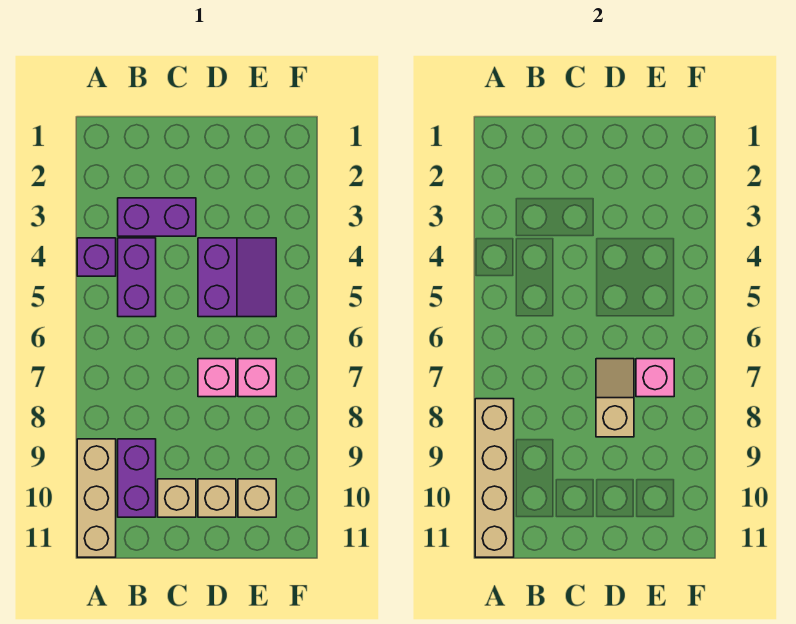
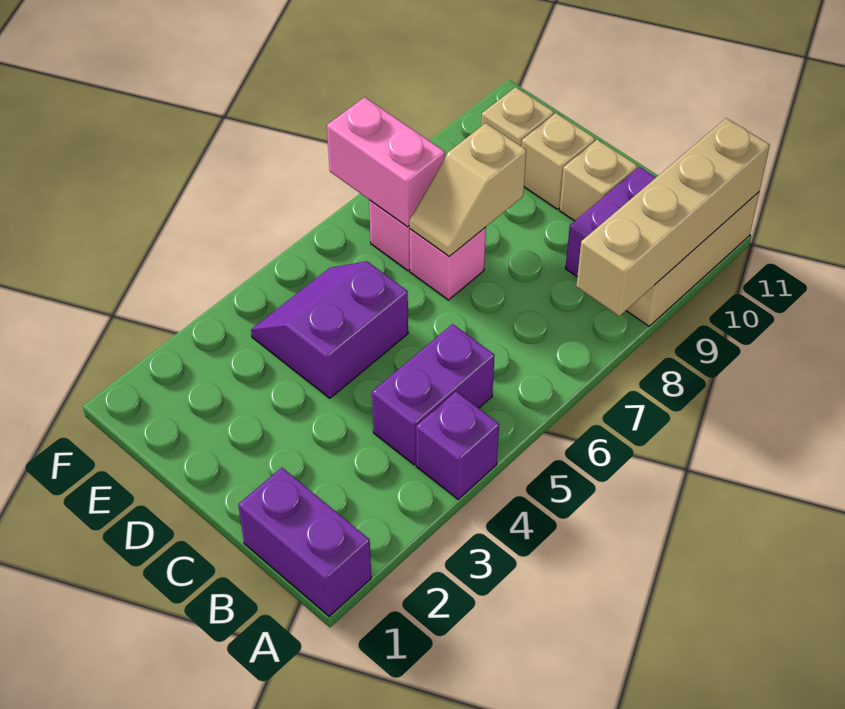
purple brick B3:C3 level 1 -> purple brick A1:B1 level 1
pink brick E7 level 2 -> pink brick E7:F7 level 2

